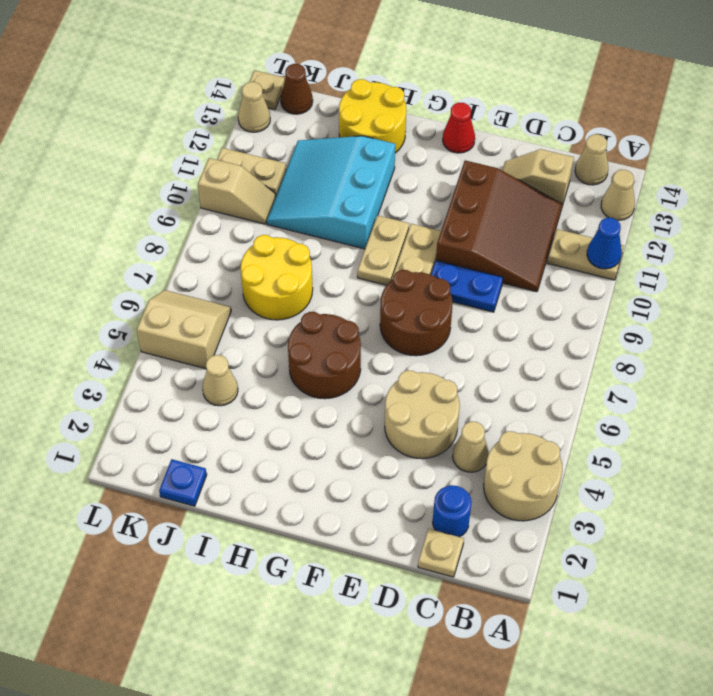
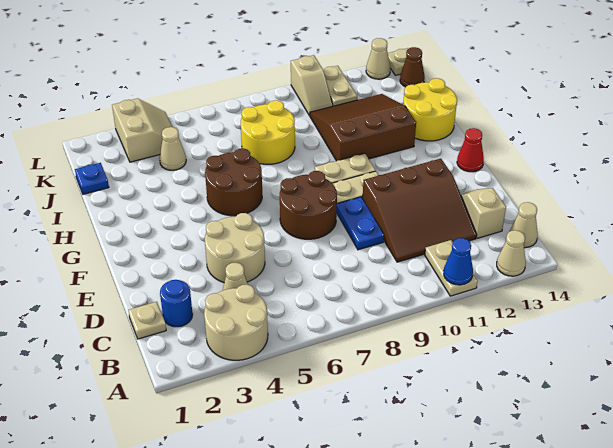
cyan slope H10:J12 level 1 top H -> brown slope H10:J12 level 1 top H
tan slope K5:L6 level 1 top 5 -> tan slope K3:L4 level 1 top 3

